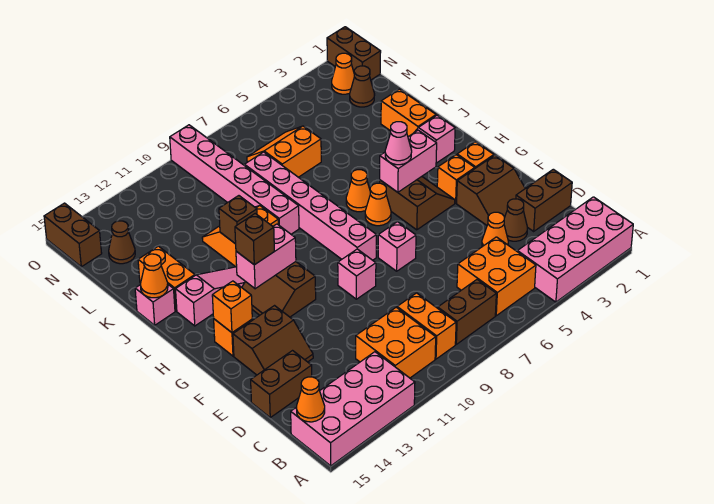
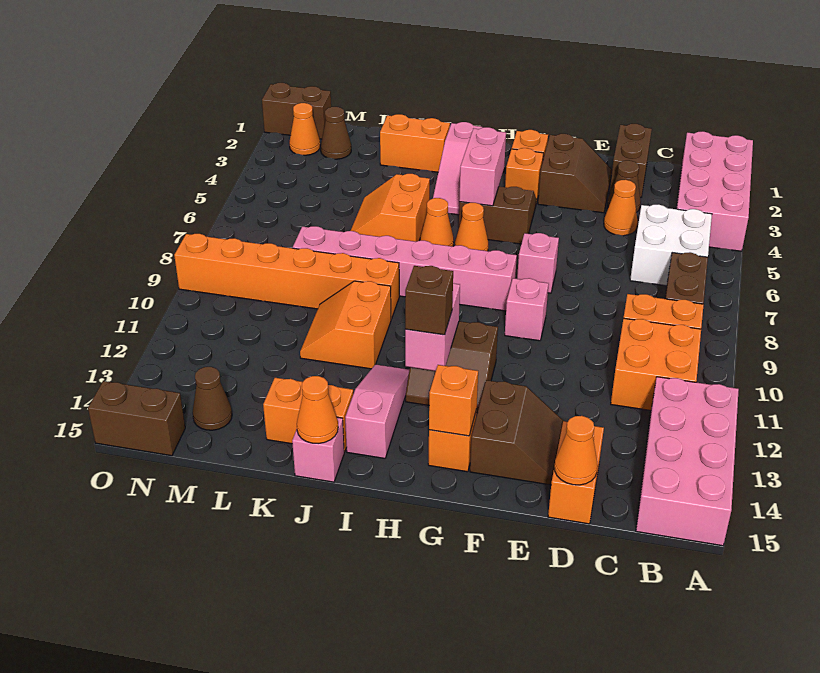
orange brick B5:C6 level 1 -> white brick B5:C6 level 1
orange cone B15 level 2 -> orange cone D15 level 2
brown brick D14:D15 level 1 -> orange brick D14:D15 level 1
pink cone H5 level 3 -> none
pink brick J9:O9 level 1 -> orange brick J9:O9 level 1
brown brick J11 level 2 -> none
orange slope L6:M7 level 1 top L -> orange slope J5:K6 level 1 top J

